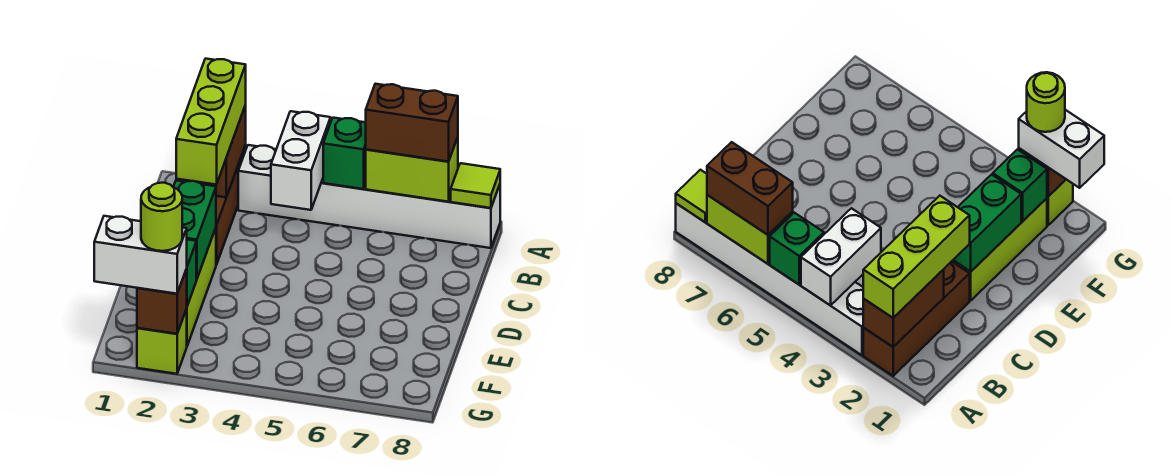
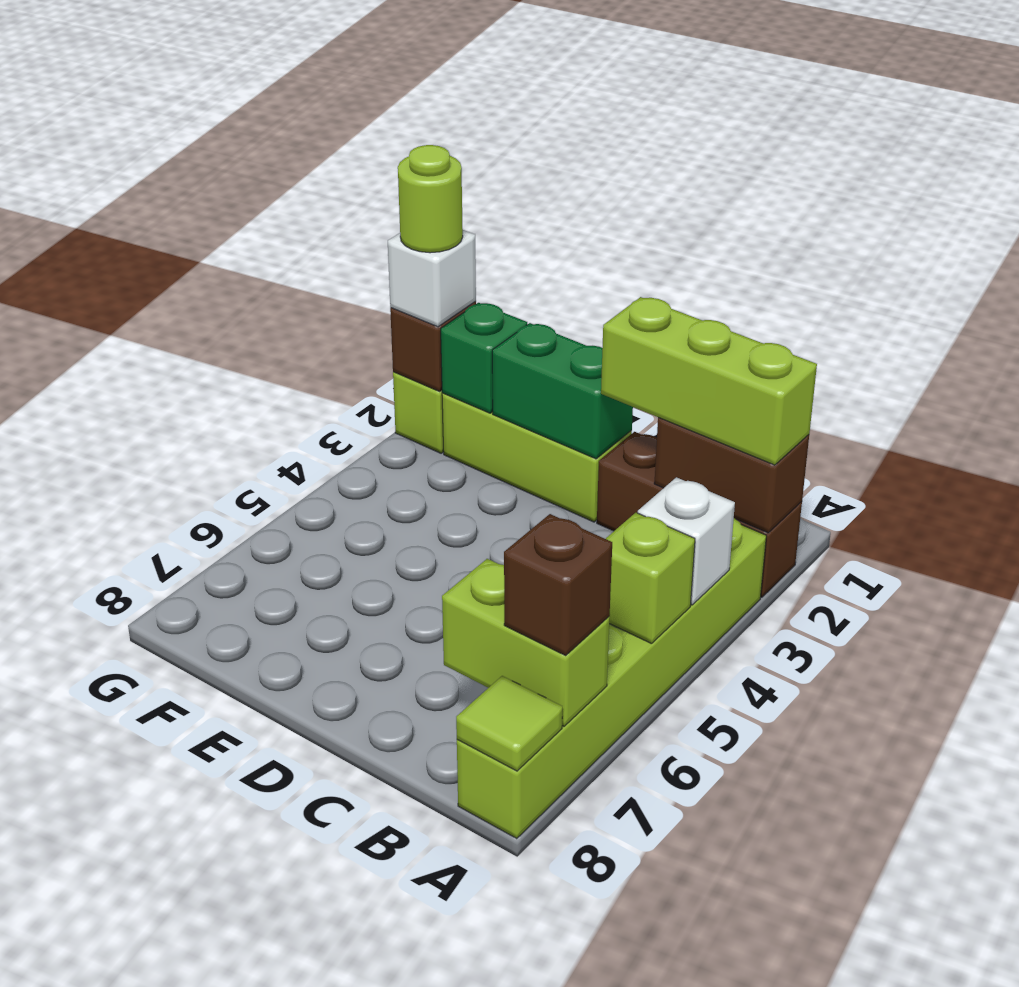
white brick A3:A8 level 1 -> lime brick A3:A8 level 1
white brick A4:B4 level 2 -> white brick A4 level 2
green brick A5 level 2 -> lime brick A5 level 2
lime brick A6:A7 level 2 -> lime brick A7:B7 level 2
brown brick A6:A7 level 3 -> brown brick A7 level 3
white brick G1:G2 level 3 -> white brick G2 level 3

